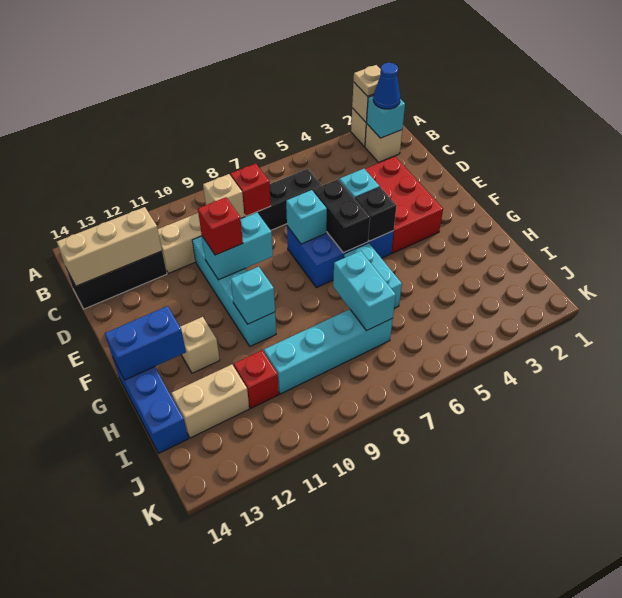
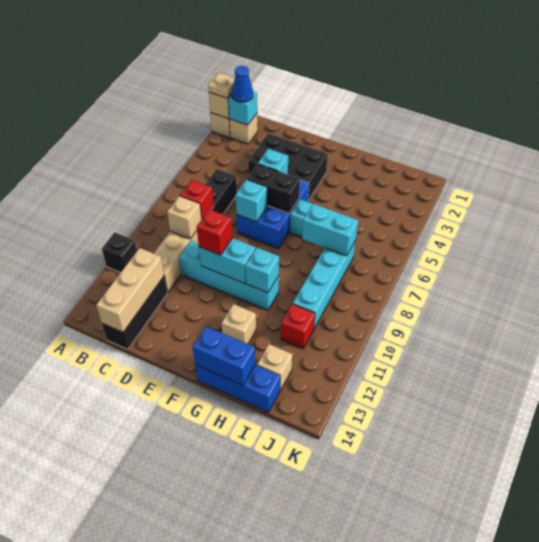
red brick D3:F4 level 1 -> black brick D3:F4 level 1
cyan brick E9:E10 level 2 -> cyan brick E10:F10 level 2
black brick F5 level 2 -> black brick A11 level 1
blue brick G13:G14 level 2 -> blue brick G14:H14 level 2
tan brick I12:I13 level 1 -> tan brick I13 level 1

